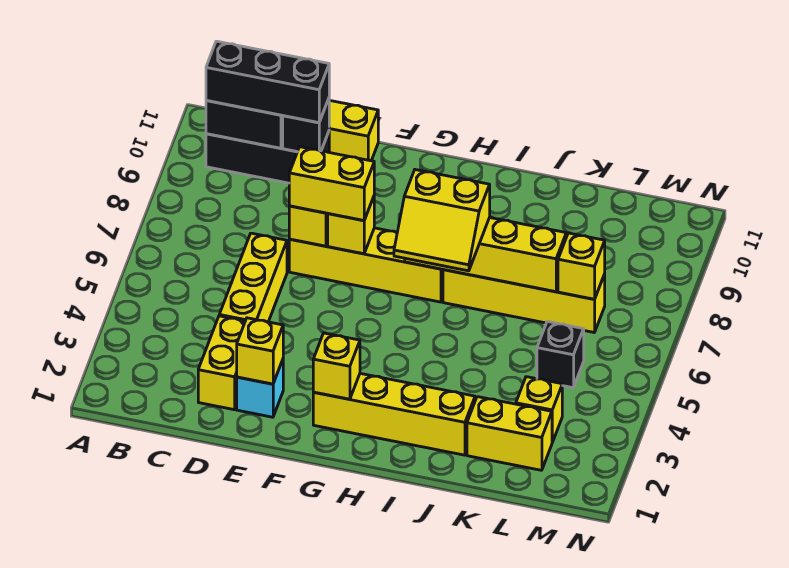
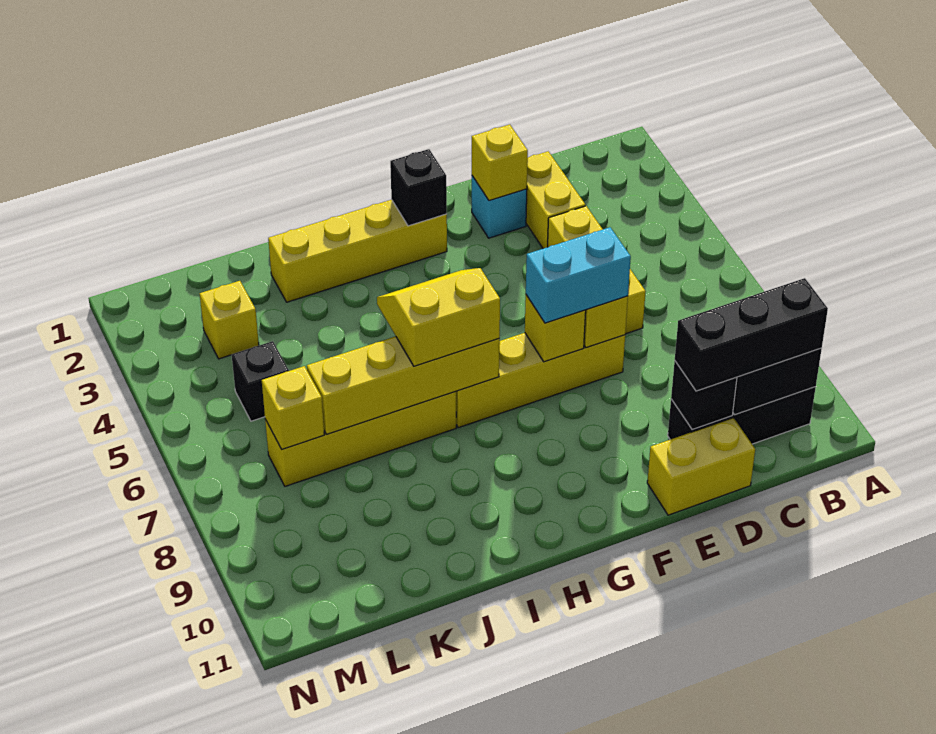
yellow brick E7:F7 level 3 -> cyan brick E7:F7 level 3
yellow brick G2 level 2 -> black brick G2 level 2
yellow brick K2:L2 level 1 -> none

